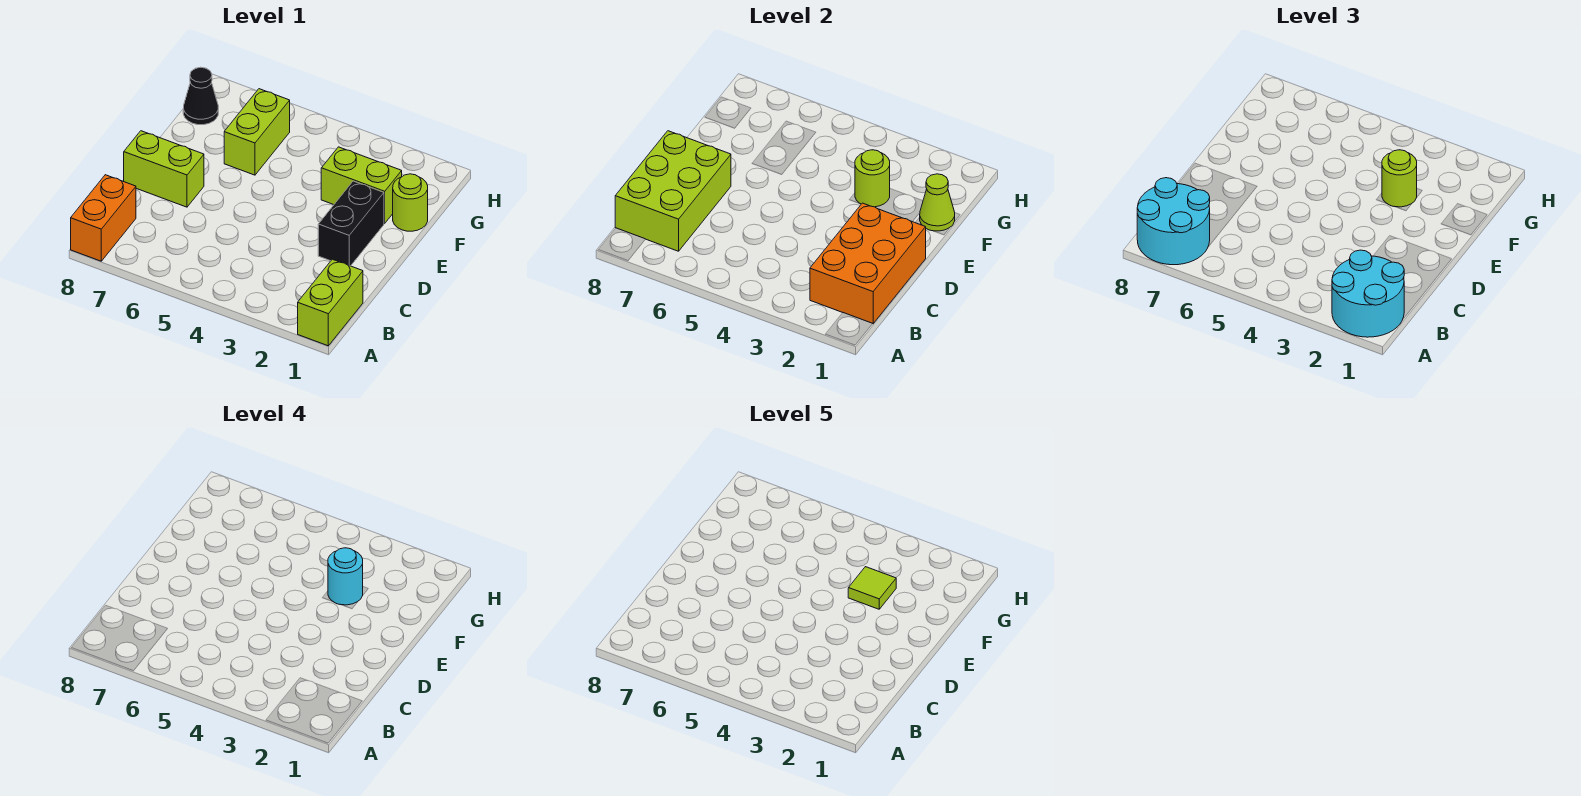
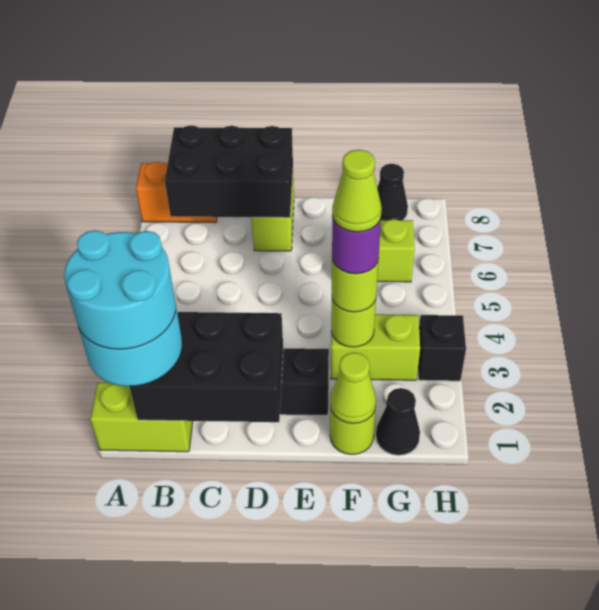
cyan round brick A7:B8 level 3 -> cyan round brick A1:B2 level 4
orange brick B1:D2 level 2 -> black brick B1:D2 level 2
lime brick B7:D8 level 2 -> black brick B7:D8 level 2
lime brick F2:F3 level 1 -> lime brick F3:G3 level 1
cyan round brick F3 level 4 -> purple round brick F3 level 4
lime tile F3 level 5 -> lime cone F3 level 5
none -> black cone G1 level 1
none -> black brick H3 level 1

